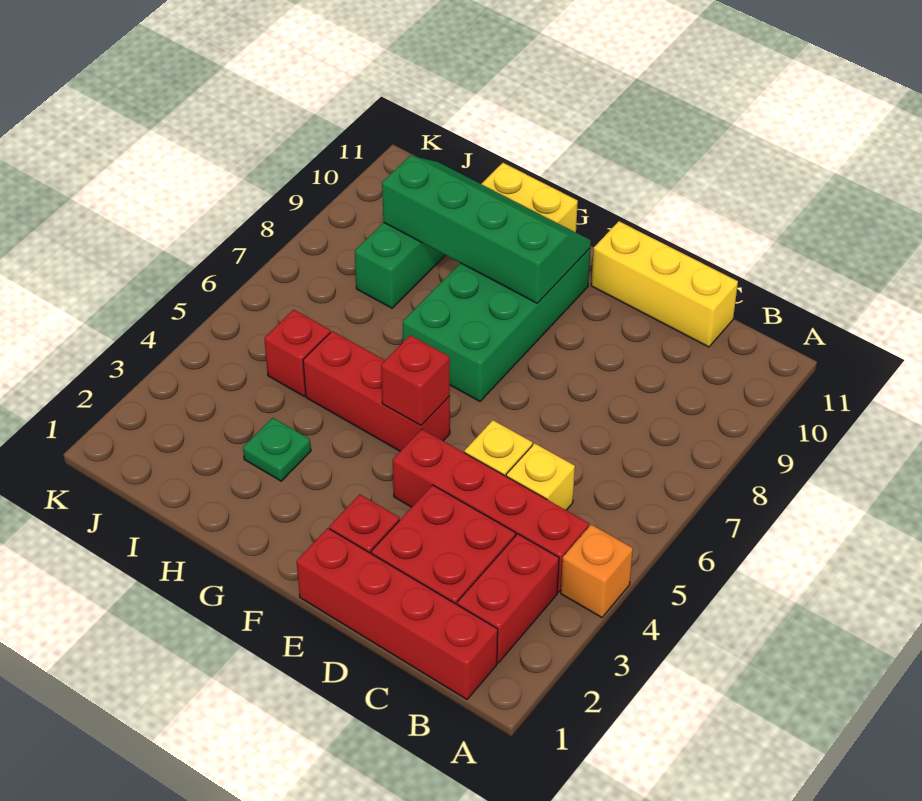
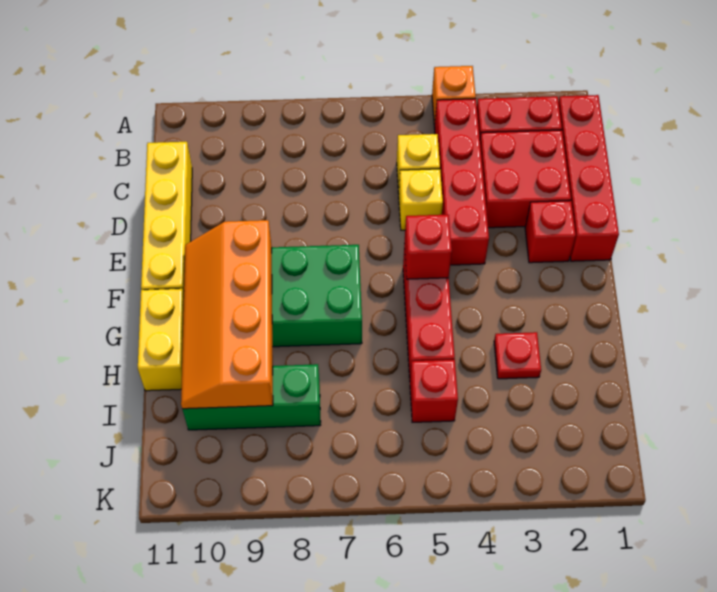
yellow brick C11:E11 level 1 -> yellow brick C11:F11 level 1
green slope F9:I10 level 2 top 9 -> orange slope F9:I10 level 2 top 9
green plate H3 level 1 -> red plate H3 level 1

